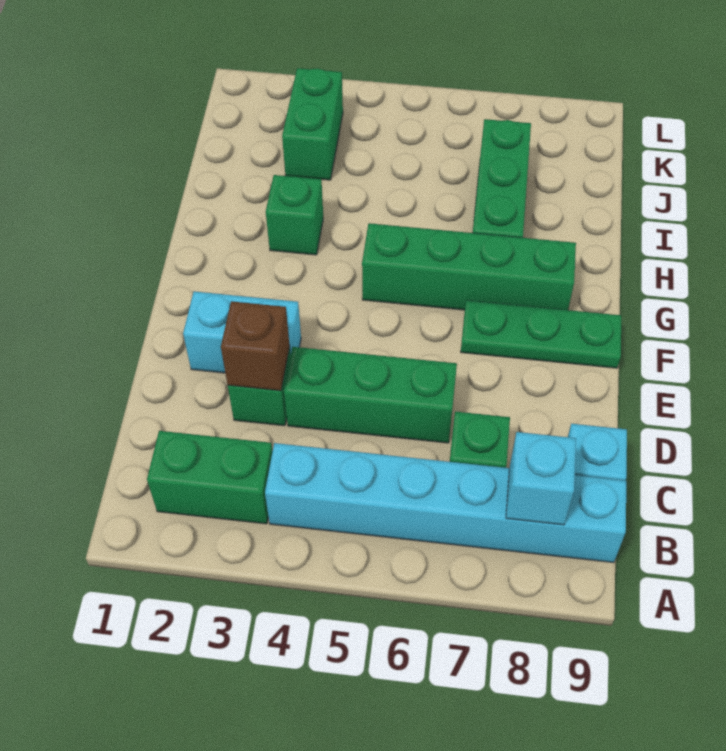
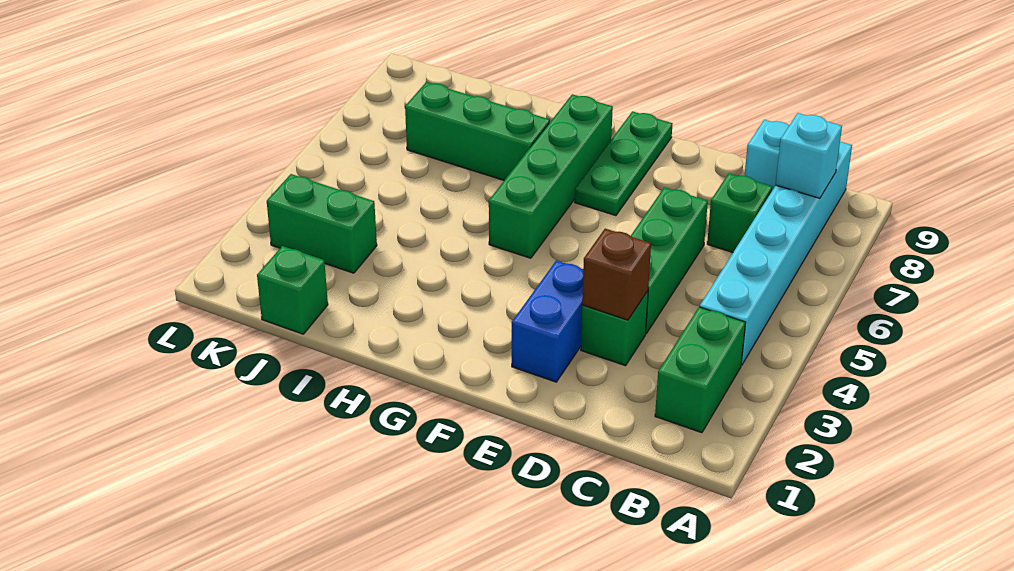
cyan brick E2:E3 level 1 -> blue brick E2:E3 level 1
green brick H3 level 1 -> green brick J1 level 1

